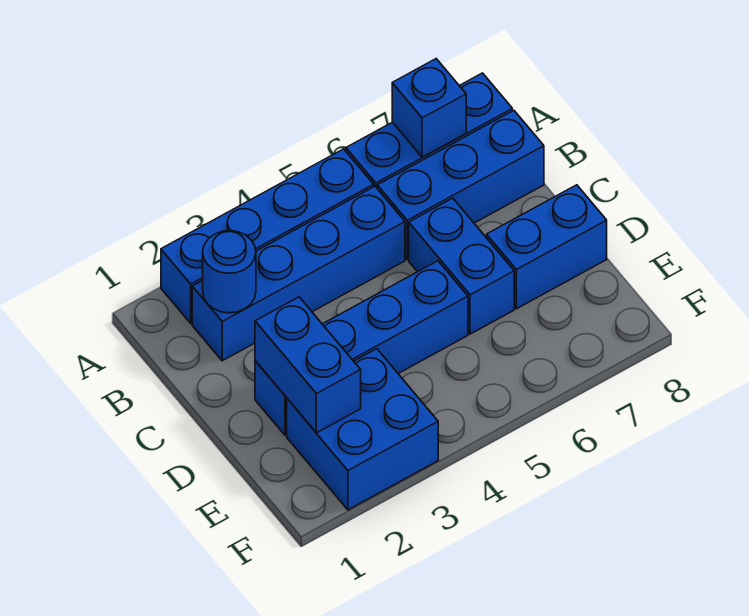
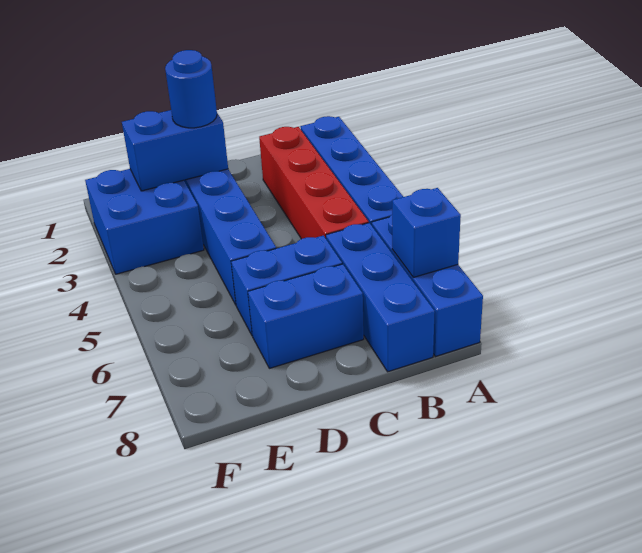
blue brick B2:B5 level 1 -> red brick B2:B5 level 1
blue round brick B2 level 2 -> blue round brick D2 level 3
blue brick D7:D8 level 1 -> blue brick C7:D7 level 1

